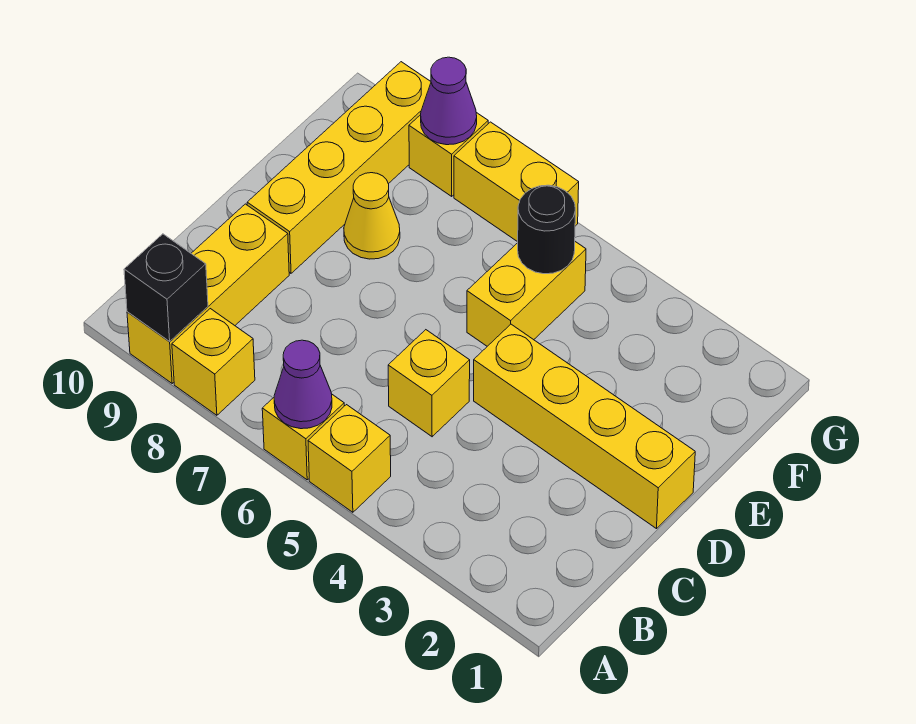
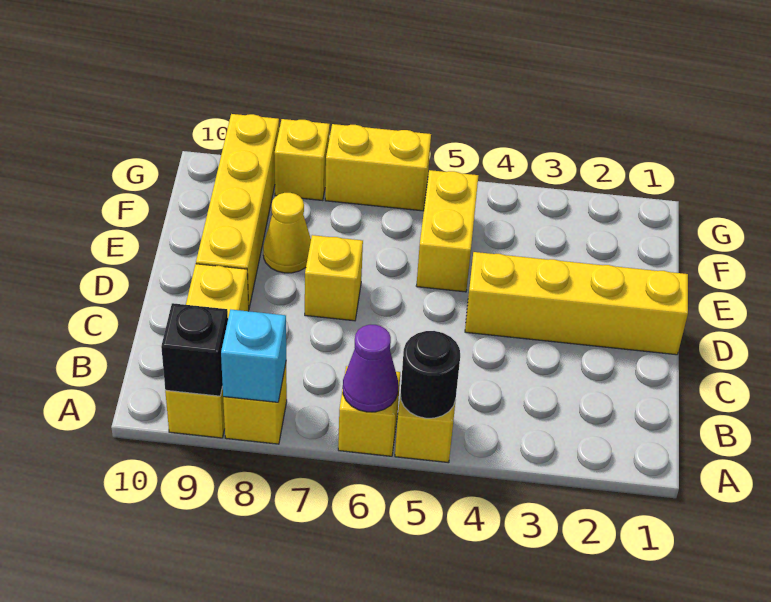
none -> cyan brick A8 level 2
yellow brick C5 level 1 -> yellow brick D7 level 1
black round brick F5 level 2 -> black round brick A5 level 2
purple cone G8 level 2 -> none

